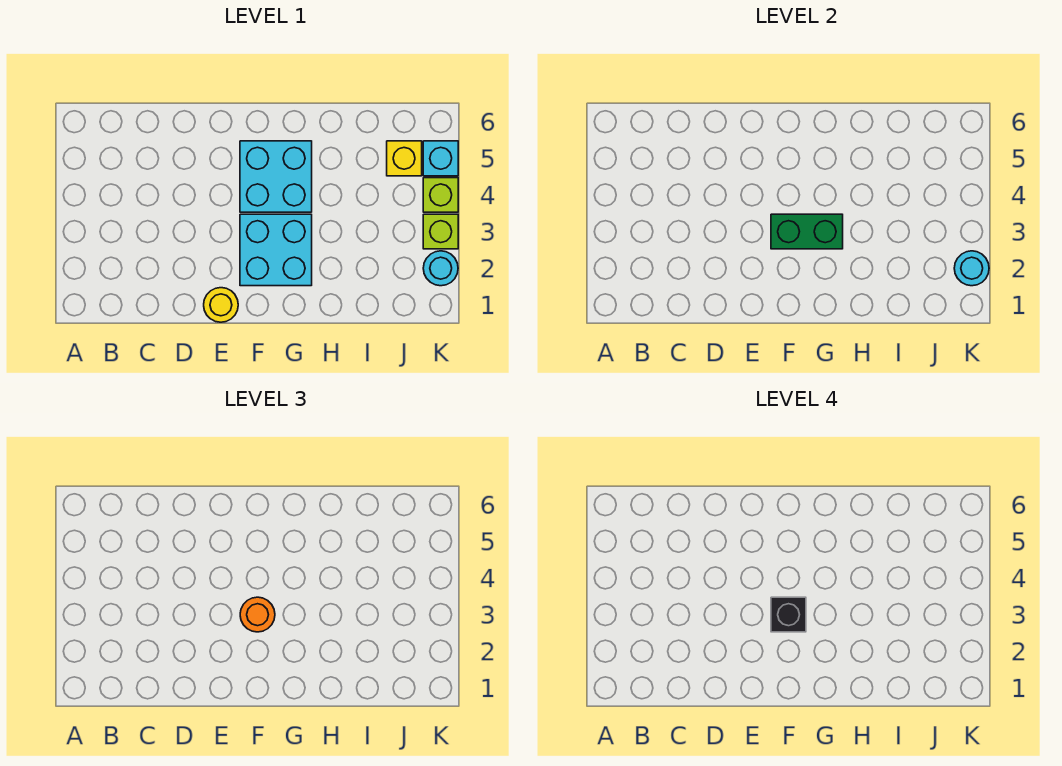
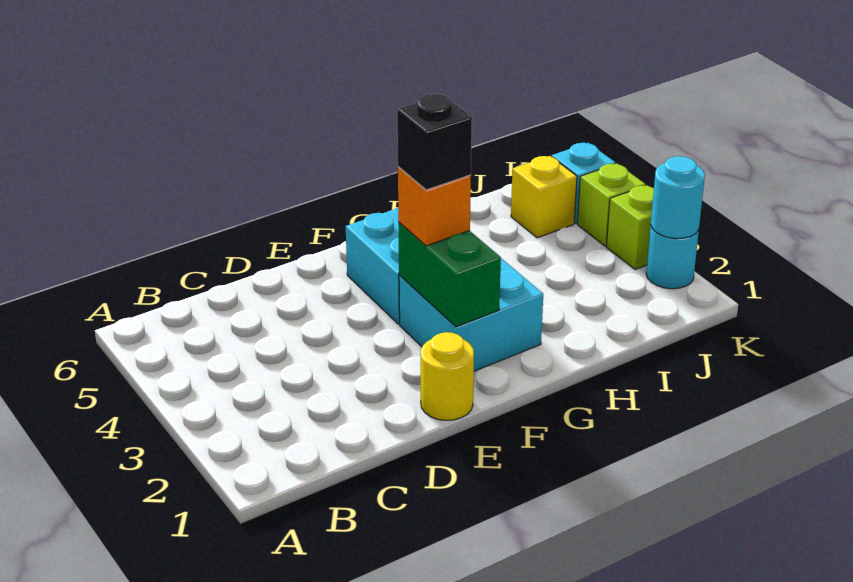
green brick F3:G3 level 2 -> green brick F2:F3 level 2
orange round brick F3 level 3 -> orange brick F3 level 3

